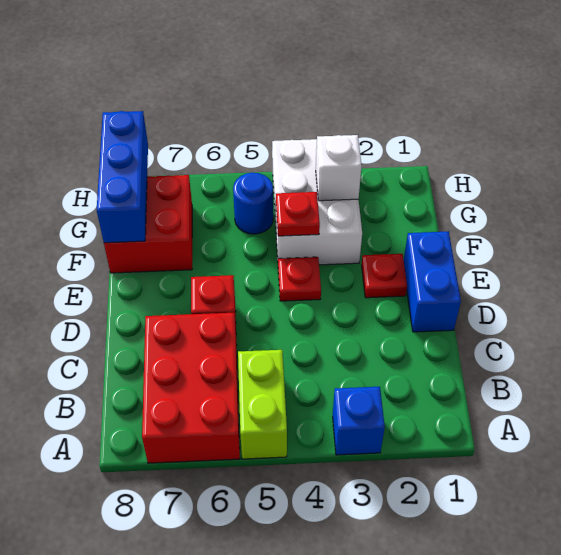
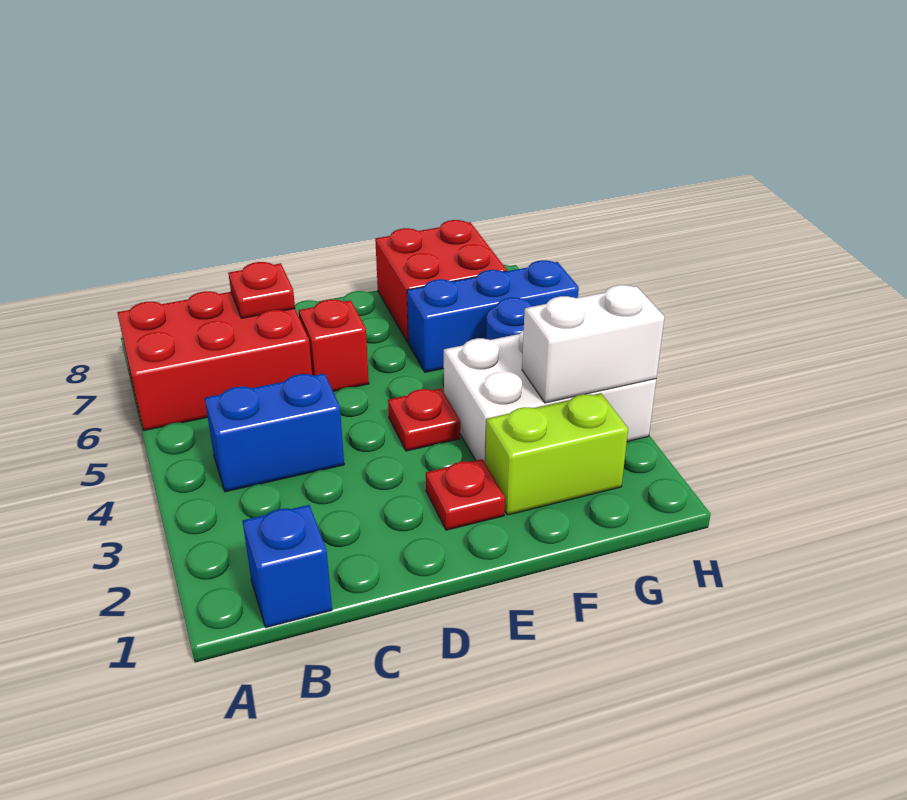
blue brick A3 level 1 -> blue brick B1 level 1
lime brick A5:B5 level 1 -> lime brick F2:G2 level 1
blue brick D1:E1 level 1 -> blue brick B4:C4 level 1
red plate F4 level 2 -> red plate C7 level 2
blue brick F8:H8 level 2 -> blue brick F6:H6 level 1
white brick G3 level 2 -> white brick G3:H3 level 2

